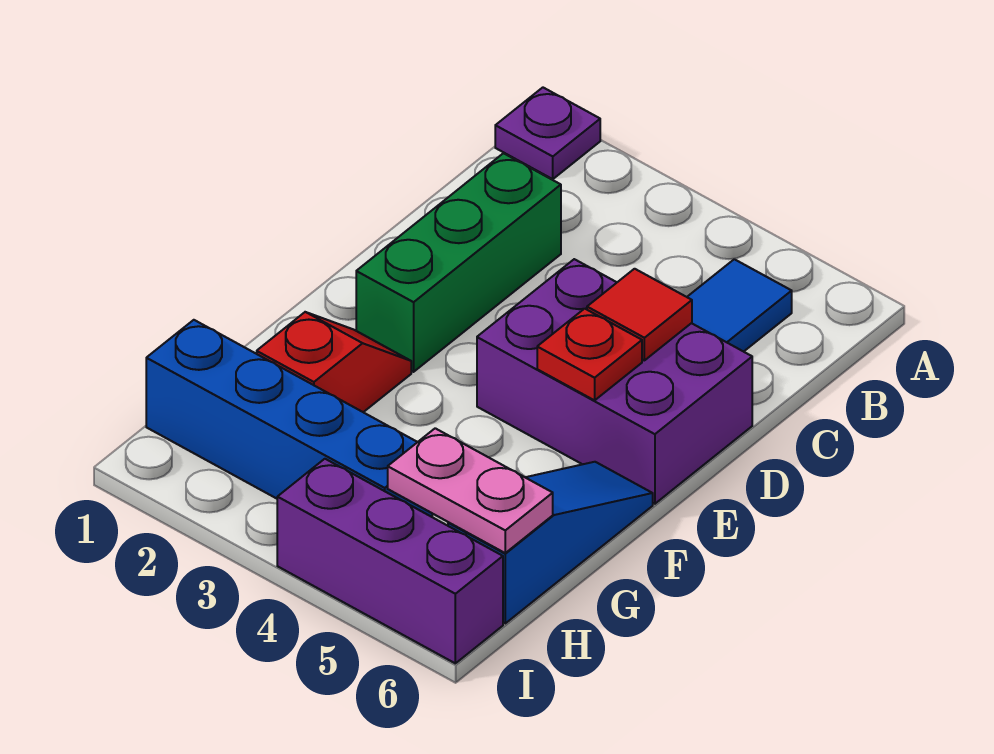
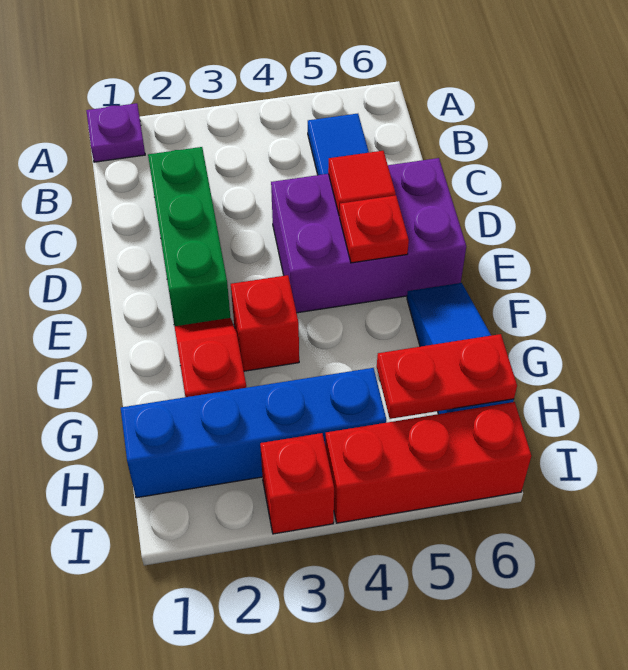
none -> red brick F3 level 1
pink plate H5:H6 level 2 -> red plate H5:H6 level 2
none -> red brick I3 level 1
purple brick I4:I6 level 1 -> red brick I4:I6 level 1

